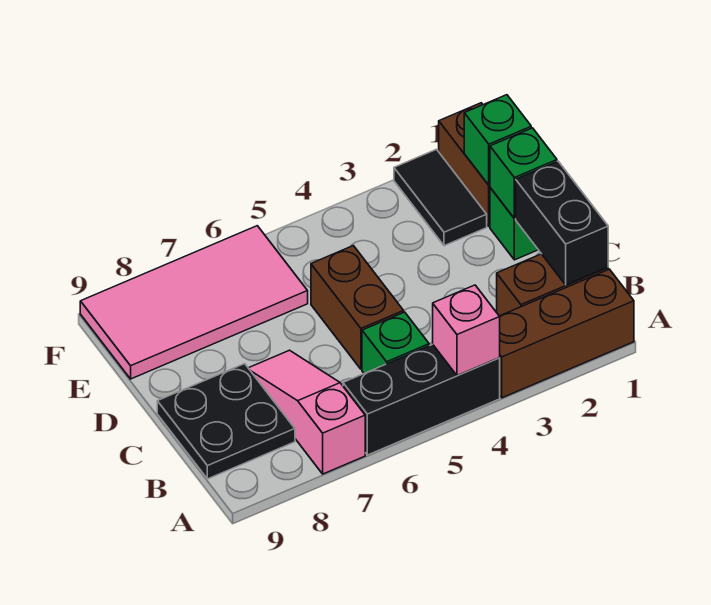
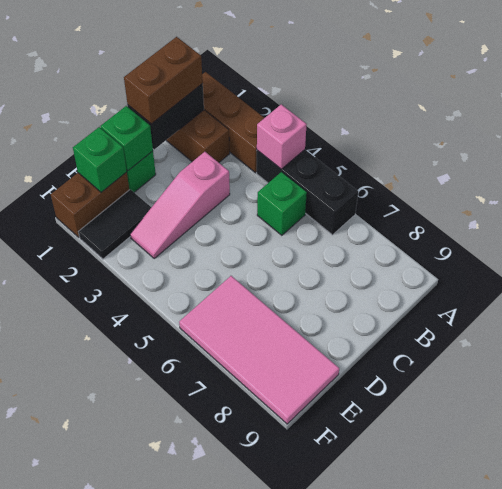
pink slope A7:C7 level 1 top A -> pink slope C3:E3 level 1 top C
black plate B8:C9 level 1 -> none
brown brick C5:D5 level 1 -> brown brick B1:C1 level 3

